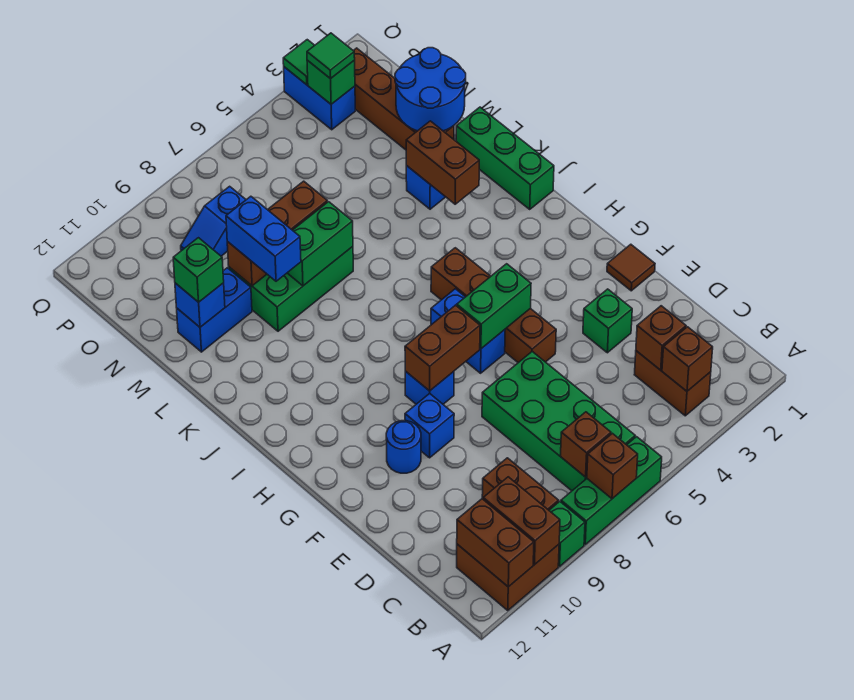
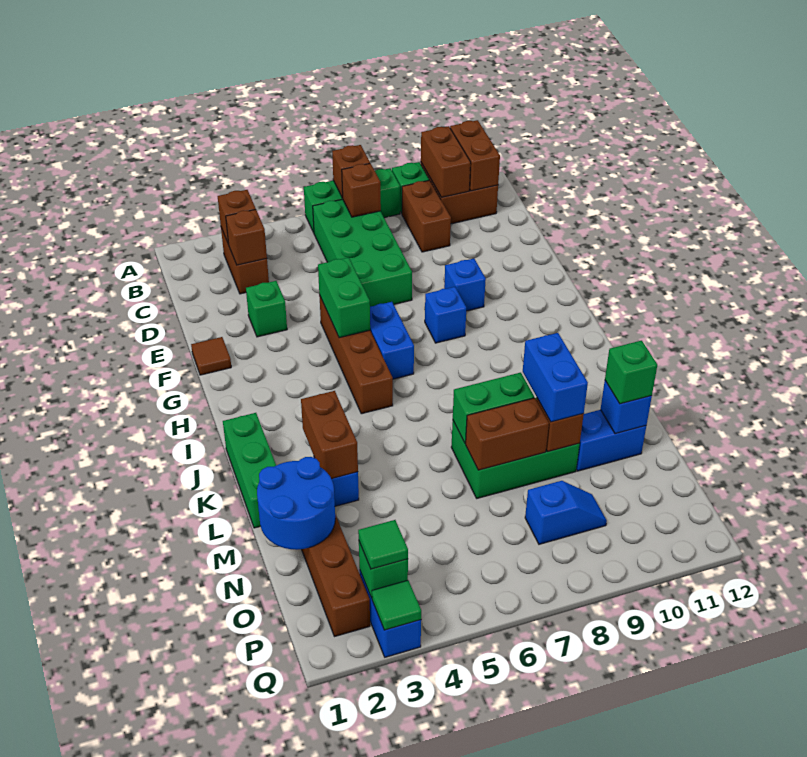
blue round brick F10 level 1 -> none
green brick G5:G6 level 2 -> green brick F5:G5 level 2
brown brick G7:G8 level 2 -> none

